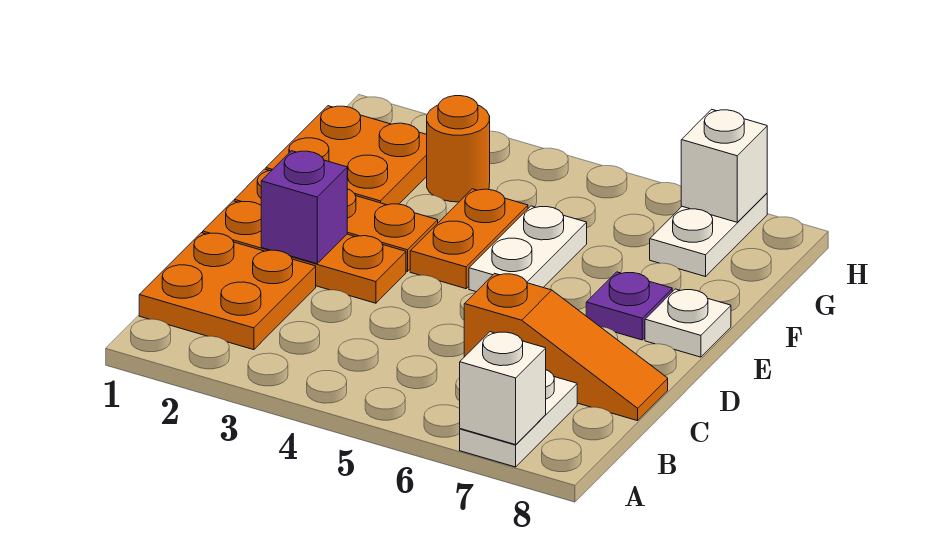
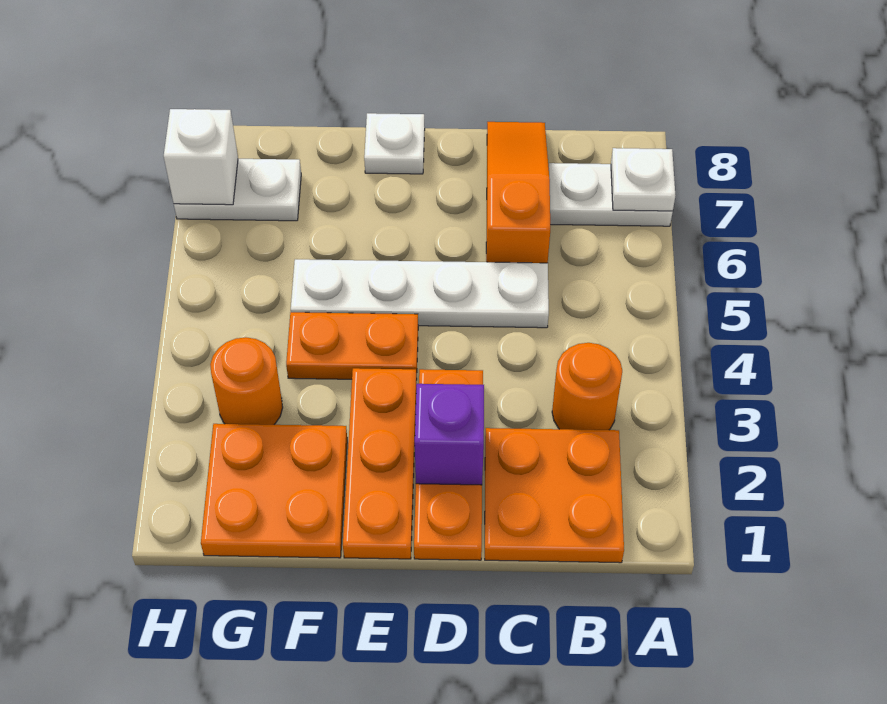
white brick A7 level 2 -> white plate A7 level 2
none -> orange round brick B3 level 1
white plate E5:F5 level 1 -> white plate C5:F5 level 1
purple plate E7 level 1 -> none

